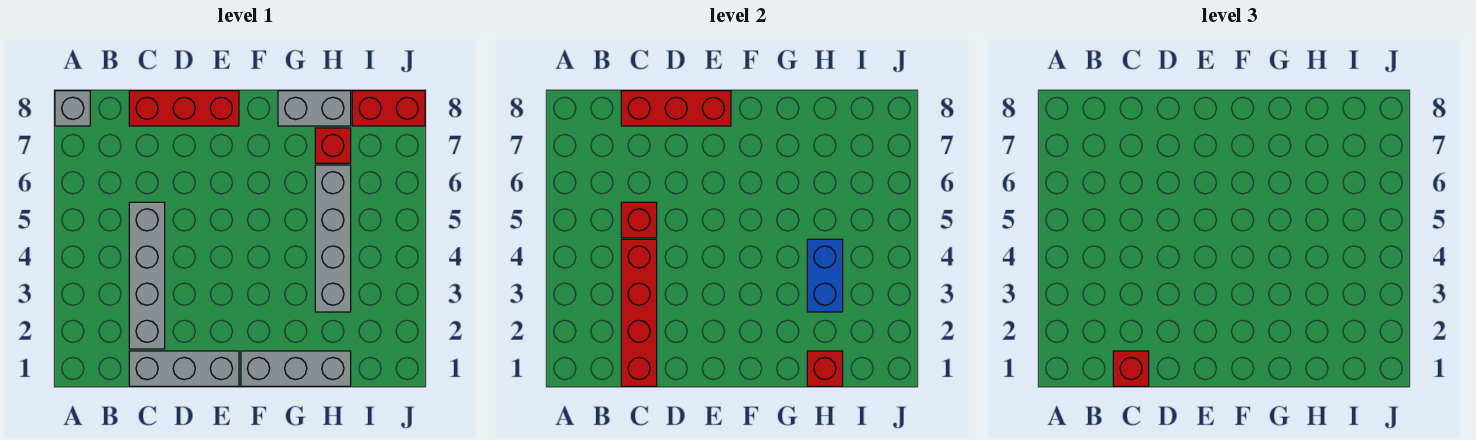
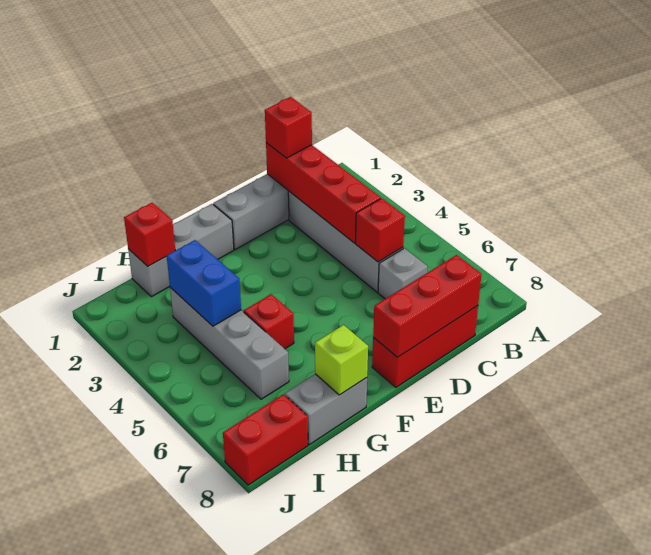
grey brick A8 level 1 -> grey brick C6 level 1
none -> lime brick G8 level 2
red brick H7 level 1 -> red brick G5 level 1

